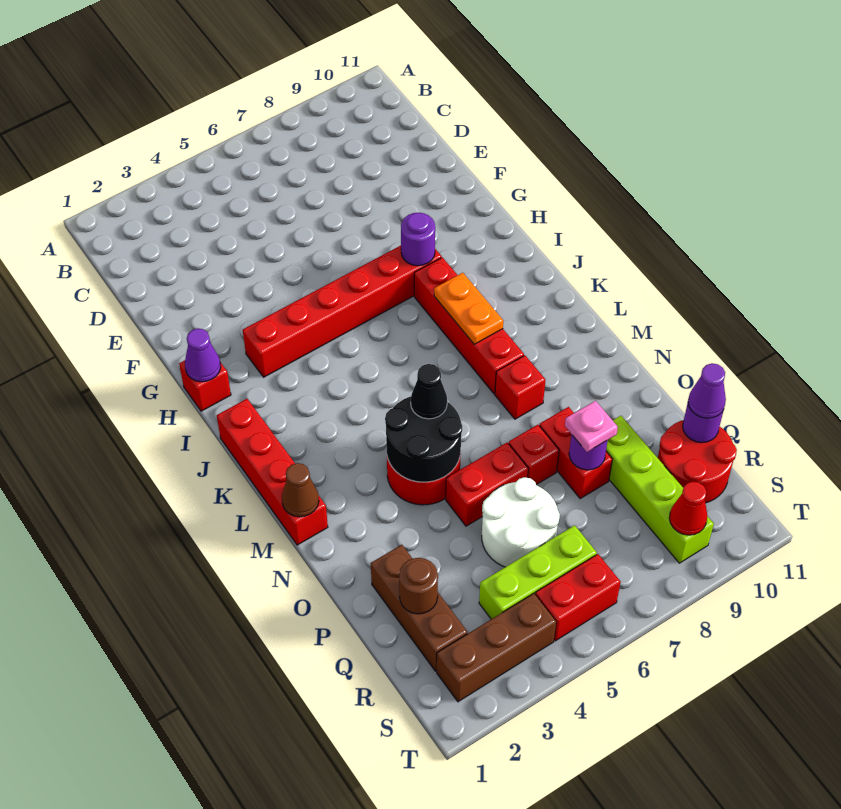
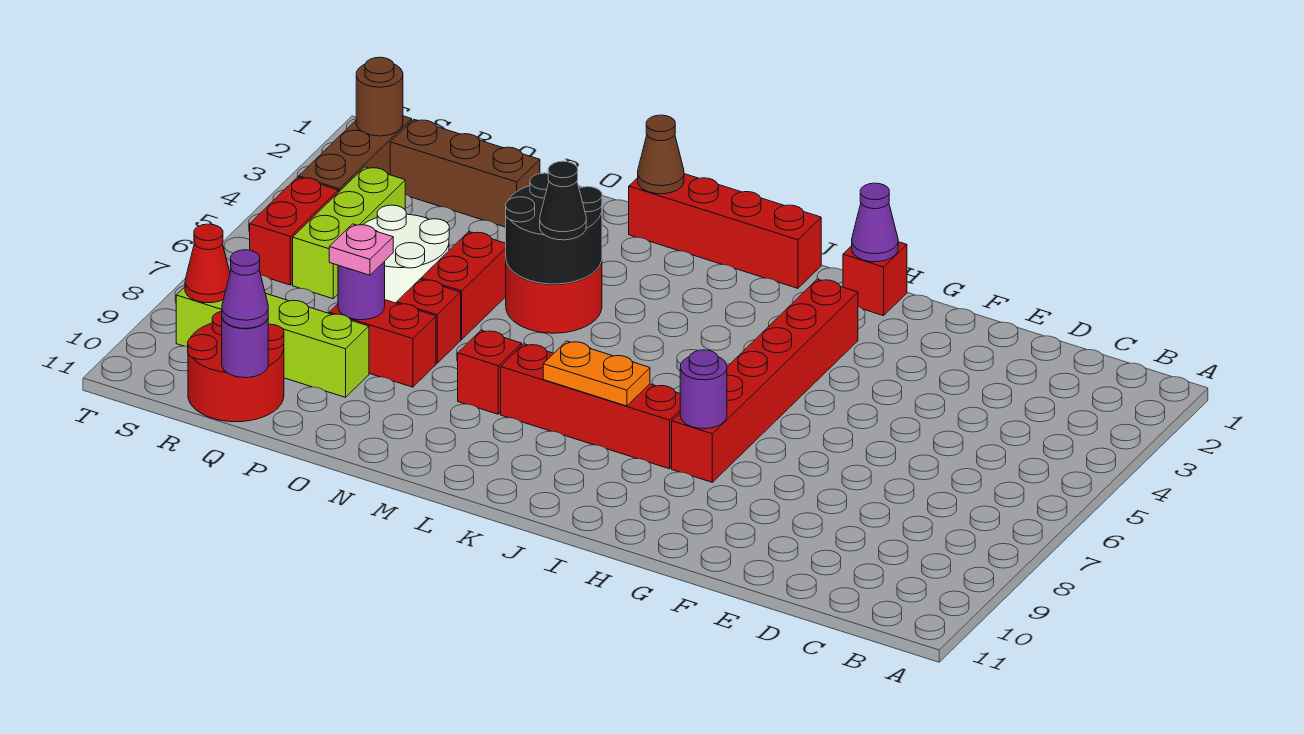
brown round brick Q2 level 2 -> brown round brick S2 level 2

